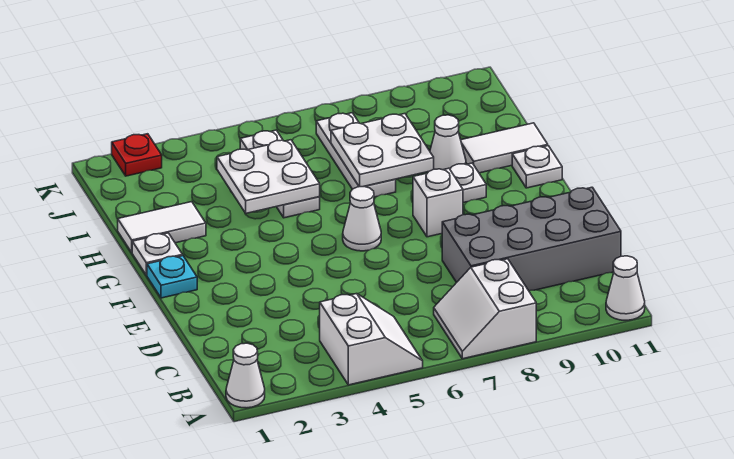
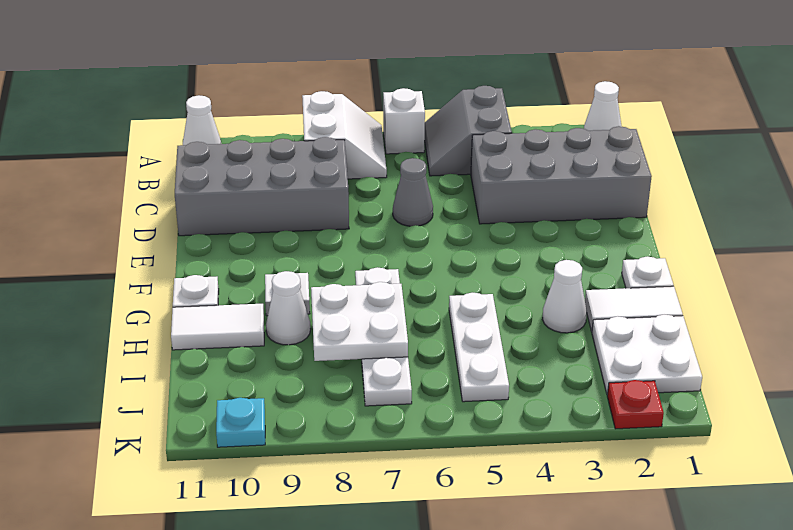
white slope A4:B5 level 1 top 4 -> grey slope A4:B5 level 1 top 4
none -> grey brick C1:D4 level 1
none -> grey cone D6 level 1
cyan plate F1 level 1 -> cyan plate K10 level 1
white cone F6 level 1 -> white cone H3 level 1
white brick F8 level 1 -> white brick A6 level 1
white plate H4:I5 level 2 -> white plate I1:J2 level 1
white plate H7:J7 level 1 -> white plate G7:J7 level 1

